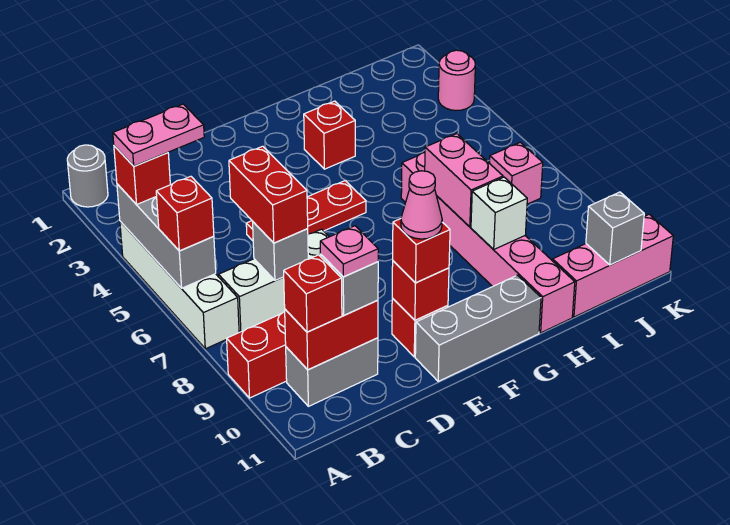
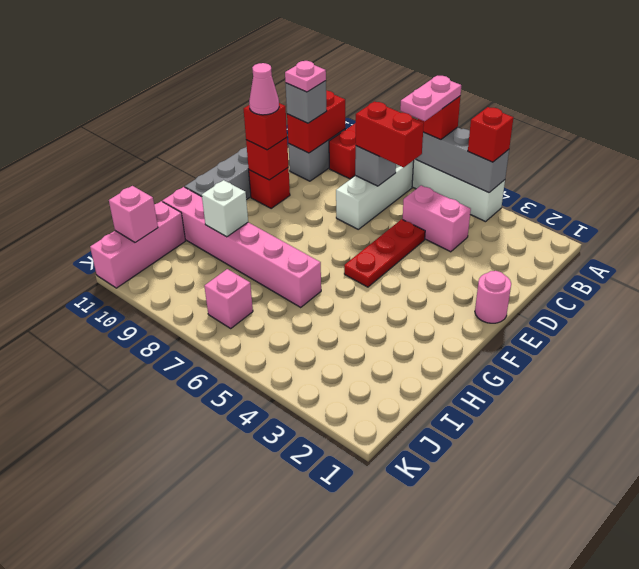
grey round brick A1 level 1 -> none
pink plate A4:B4 level 4 -> pink plate A6:B6 level 4
red brick B10 level 3 -> none
red brick G3 level 1 -> none
pink brick H7:H8 level 2 -> pink brick C4:C5 level 1
grey brick J11 level 2 -> pink brick J11 level 2
pink round brick K3 level 1 -> pink round brick E1 level 1

